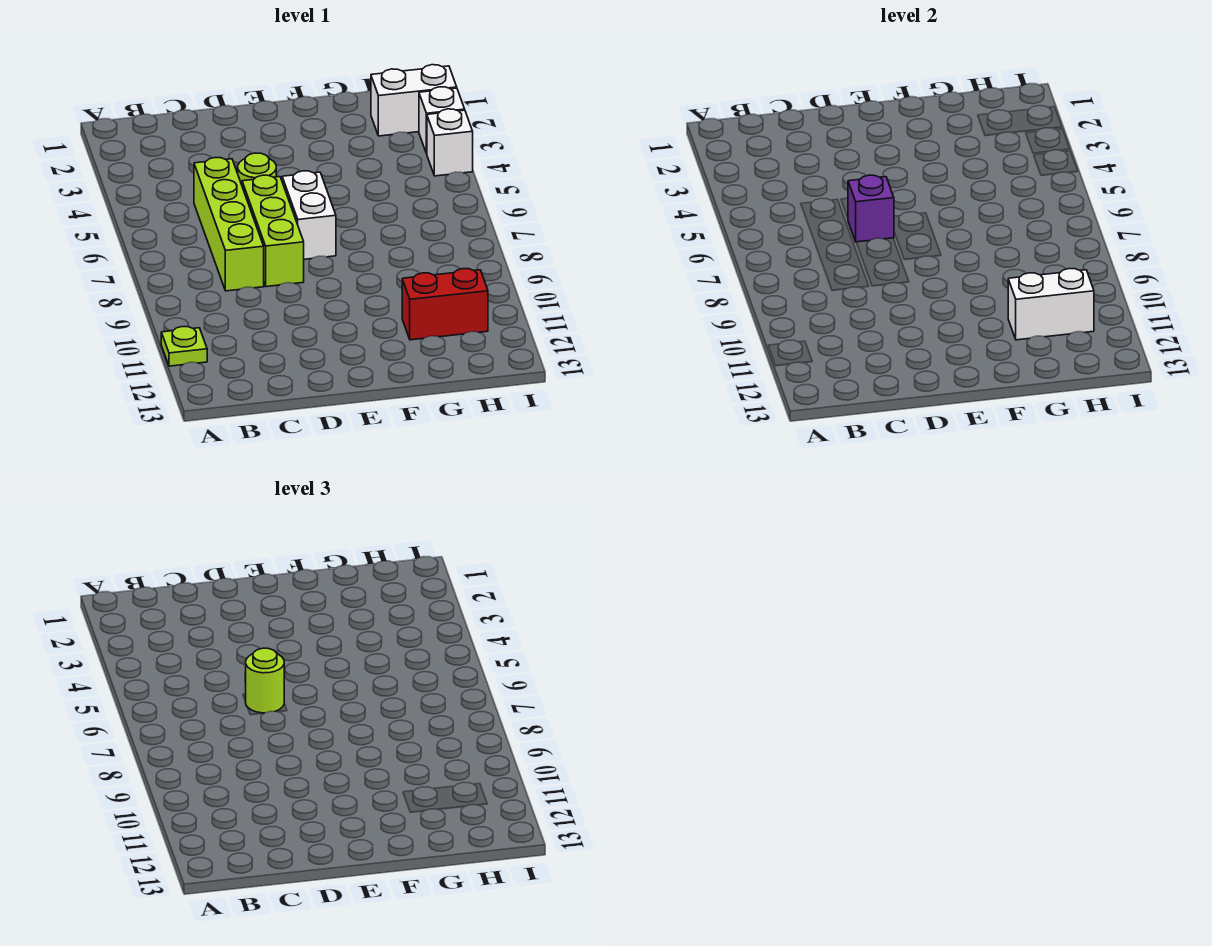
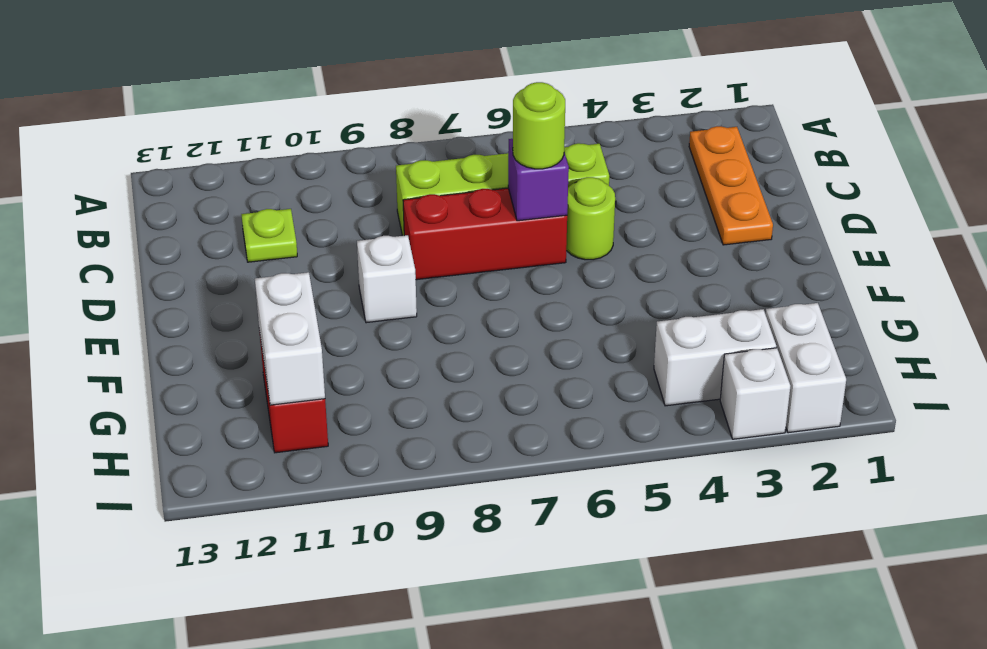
lime plate A11 level 1 -> lime plate C11 level 1
none -> orange plate B2:D2 level 1
lime brick D6:D8 level 1 -> red brick D6:D8 level 1
white brick E6:E7 level 1 -> white brick H3:H4 level 1
white brick I4 level 1 -> white brick E9 level 1

